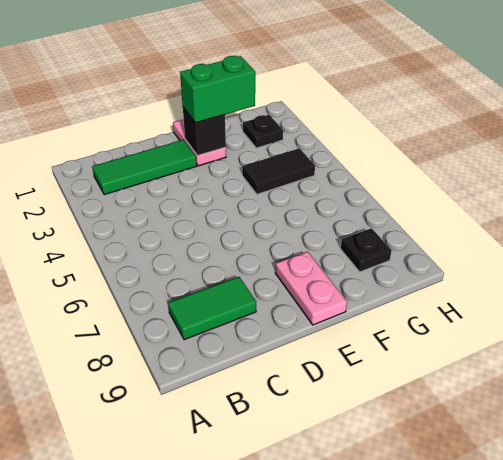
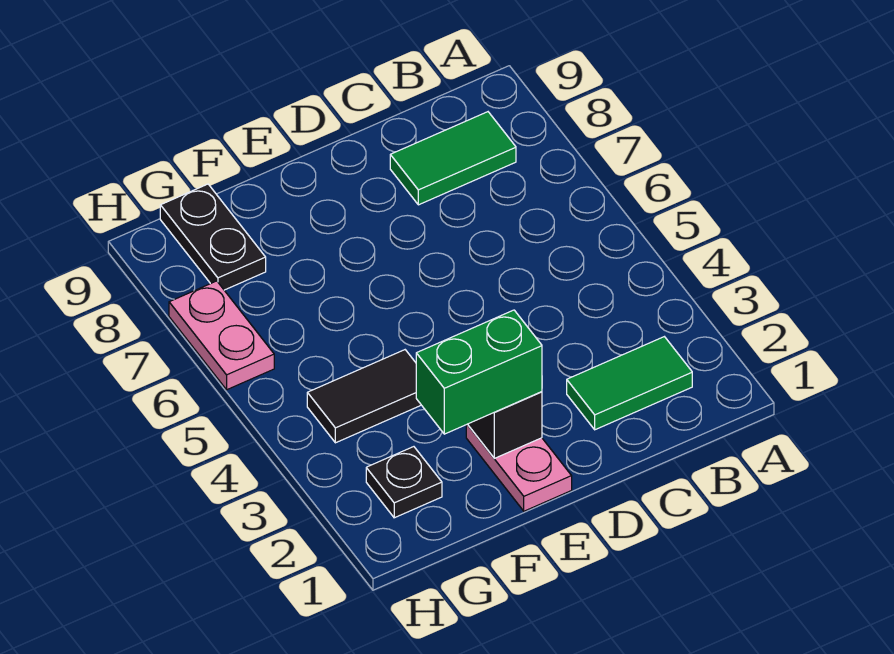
green tile B2:D2 level 1 -> green tile B2:C2 level 1
pink plate E8:E9 level 1 -> pink plate H6:H7 level 1
black plate G8 level 1 -> black plate G8:G9 level 1

